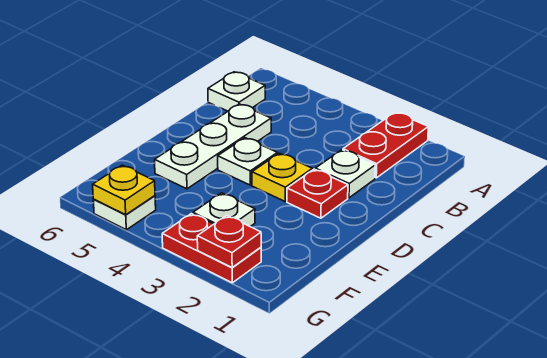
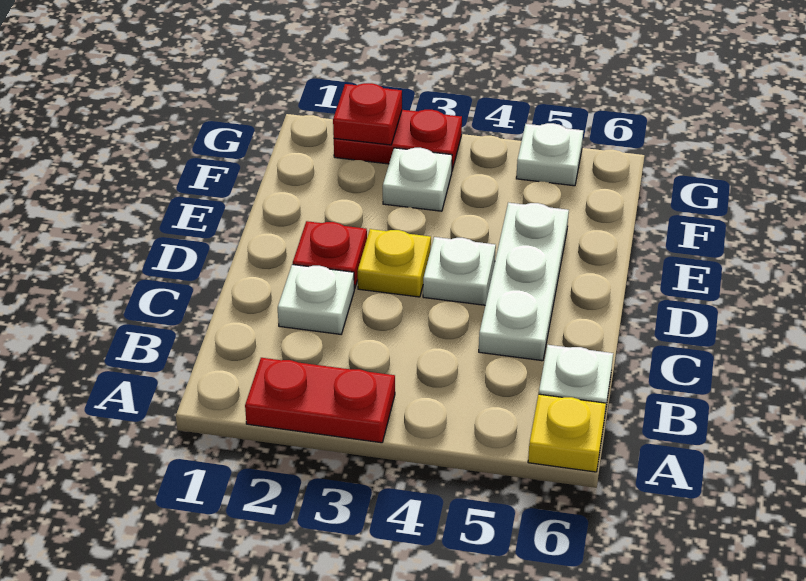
red plate A2:B2 level 1 -> red plate A2:A3 level 1
yellow plate G5 level 2 -> yellow plate A6 level 1

